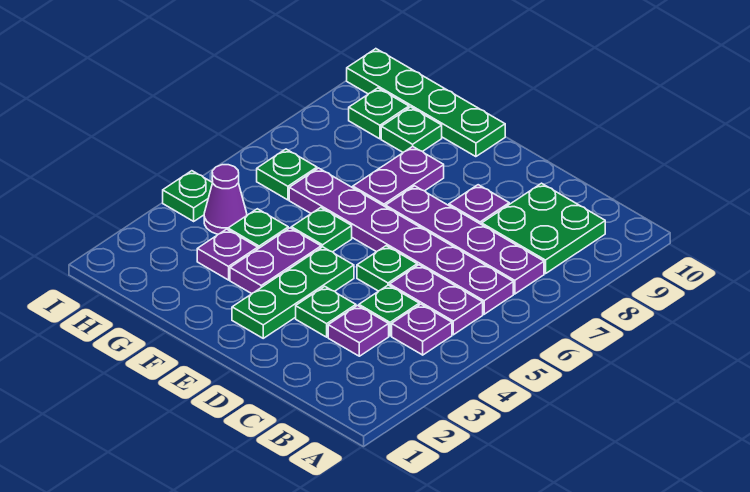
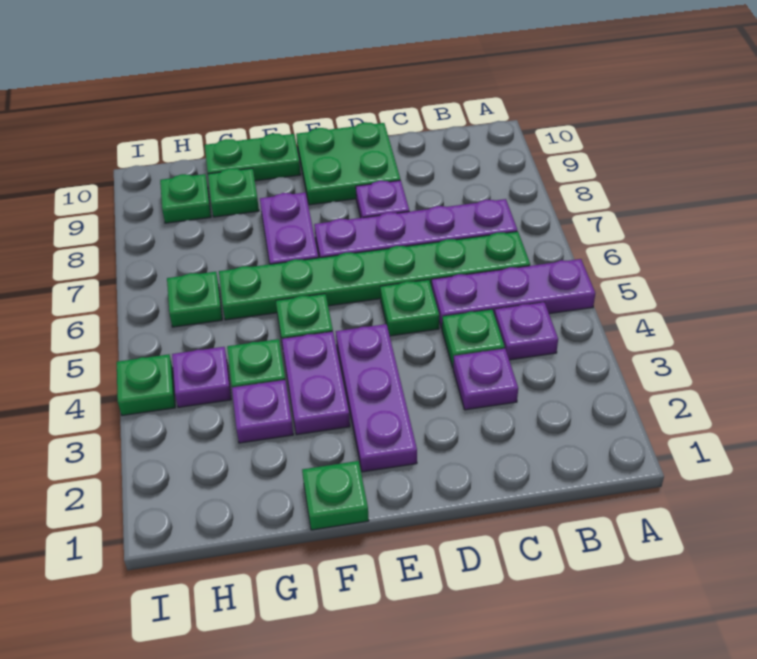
purple plate B5:C5 level 1 -> purple plate A5:C5 level 1
purple plate B6:G6 level 1 -> green plate B6:G6 level 1
green plate B8:C9 level 1 -> green plate D9:E10 level 1
green plate D3 level 1 -> green plate F1 level 1
green plate E2:E4 level 1 -> purple plate E2:E4 level 1
green plate F10:I10 level 1 -> green plate F10:G10 level 1
purple cone H4 level 1 -> purple plate H4 level 1

